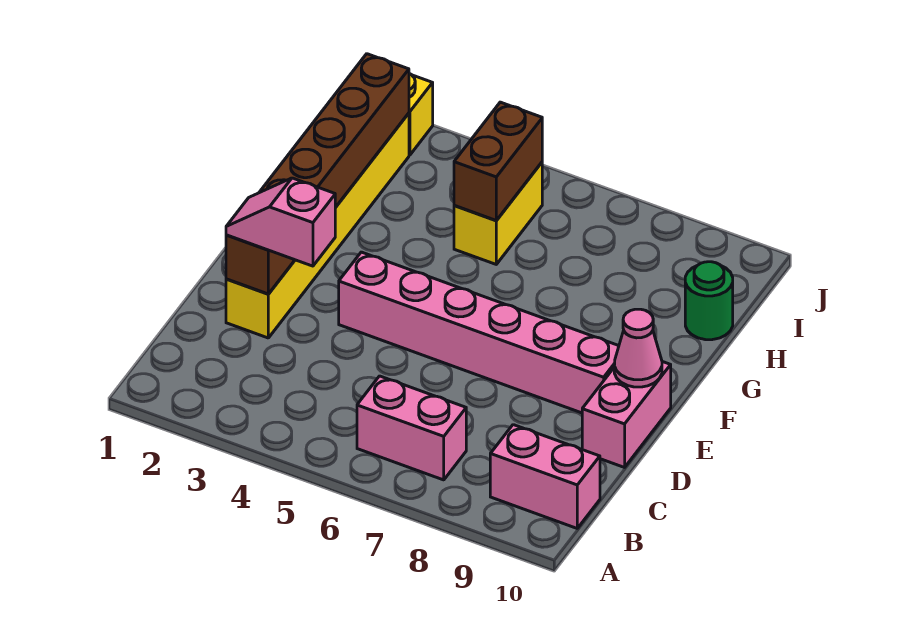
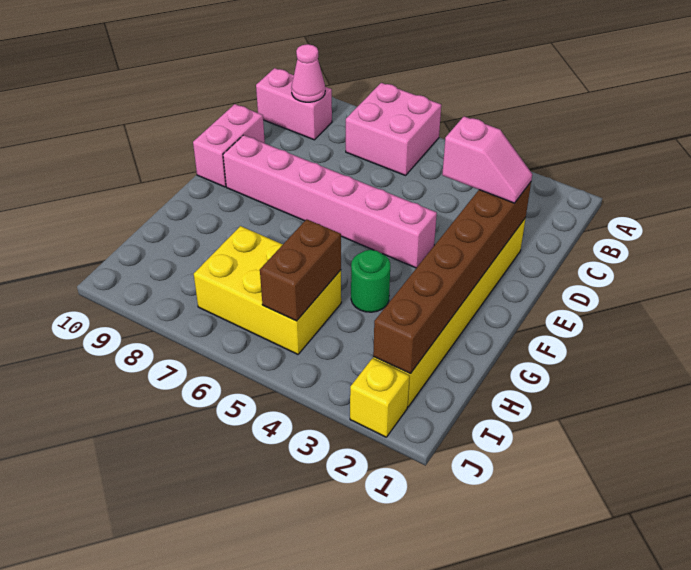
pink brick B6:B7 level 1 -> pink brick A6:B7 level 1
pink cone E10 level 2 -> pink cone B9 level 2
yellow brick H5:I5 level 1 -> yellow brick H5:I7 level 1
green round brick H10 level 1 -> green round brick G4 level 1

